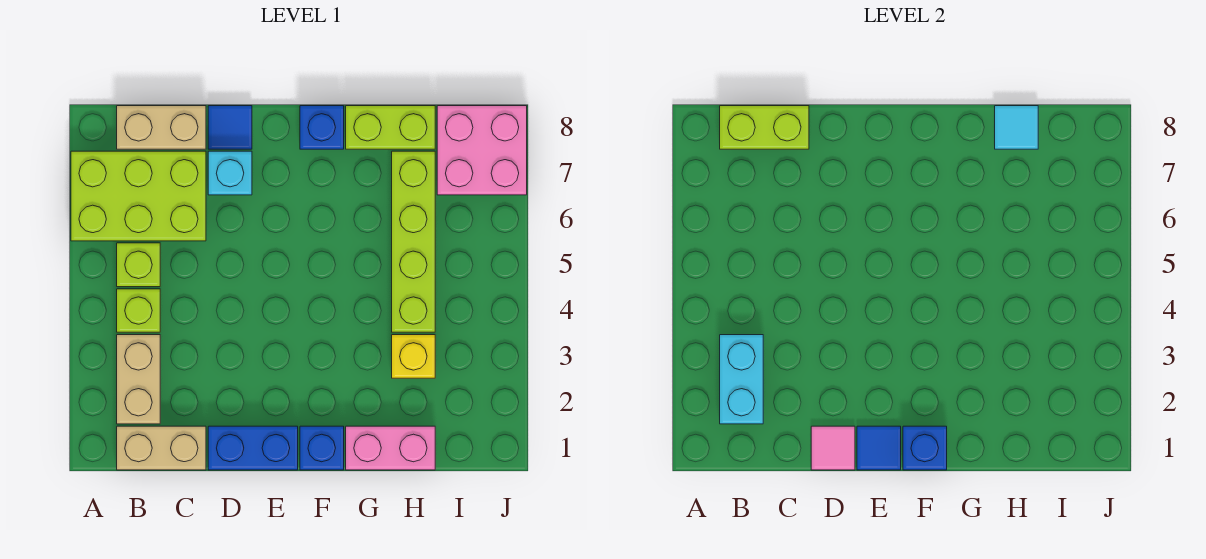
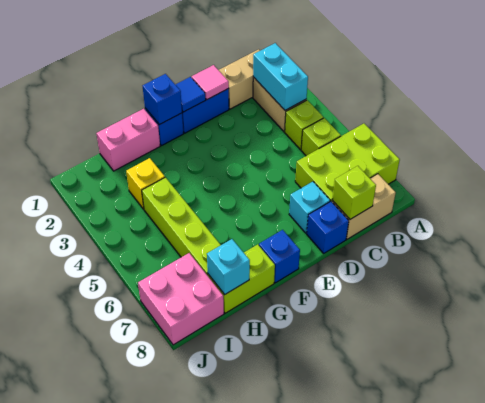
lime brick B8:C8 level 2 -> lime brick C8 level 2
blue tile D8 level 1 -> blue brick D8 level 1
cyan tile H8 level 2 -> cyan brick H8 level 2

